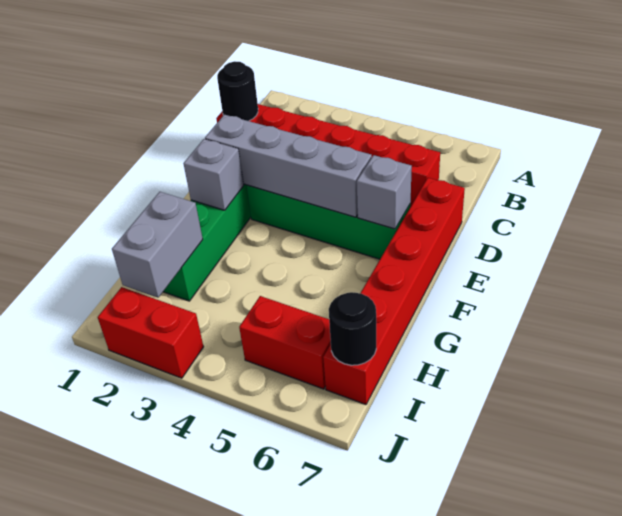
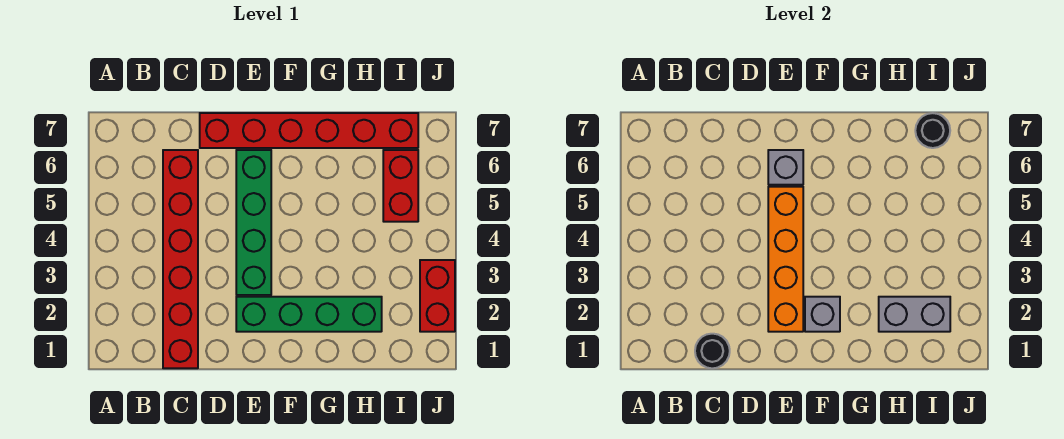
grey brick E2:E5 level 2 -> orange brick E2:E5 level 2

